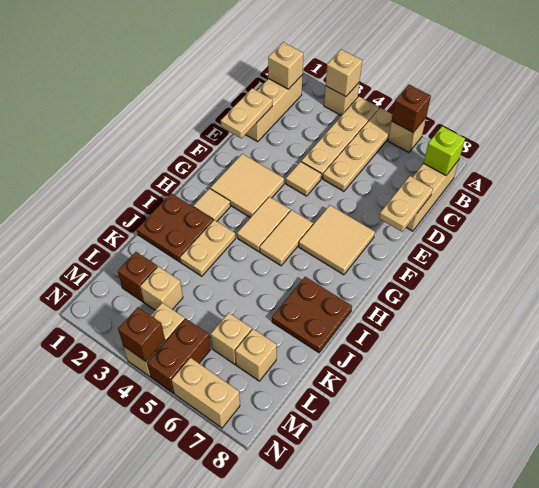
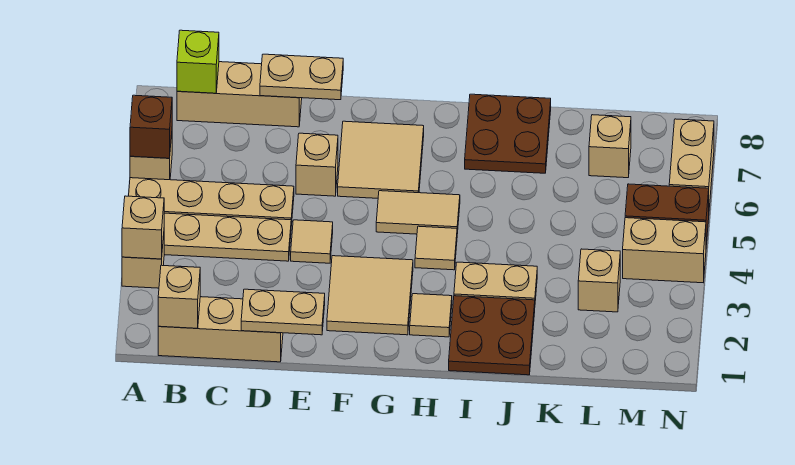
tan tile G4:H4 level 1 -> tan tile H4 level 1
brown brick L2 level 1 -> none
tan brick L6 level 1 -> tan brick E6 level 1
brown brick N4 level 2 -> none

